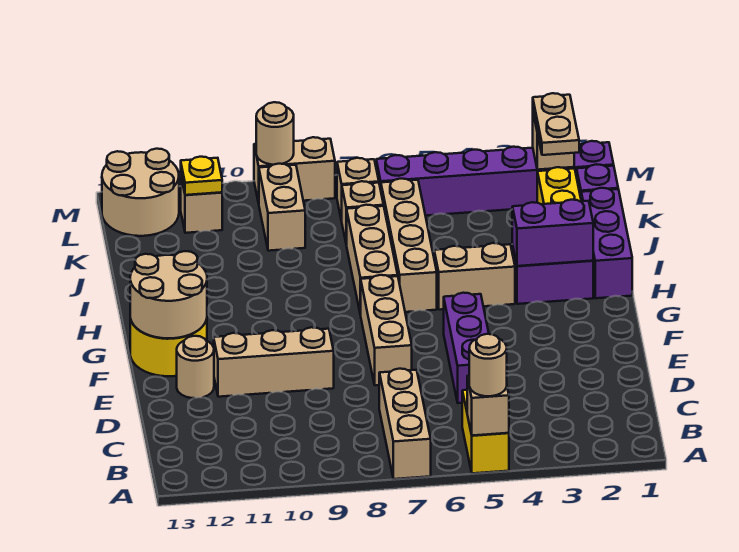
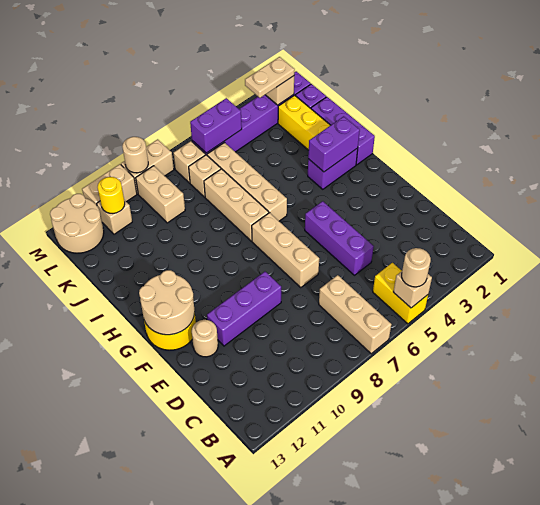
tan brick E9:E11 level 1 -> purple brick E9:E11 level 1
tan brick H4:H5 level 1 -> tan brick M10:M11 level 1
tan plate K2:L2 level 3 -> tan plate L2:L3 level 3
none -> purple brick L5:L6 level 2
yellow plate L11 level 2 -> yellow round brick L11 level 2

